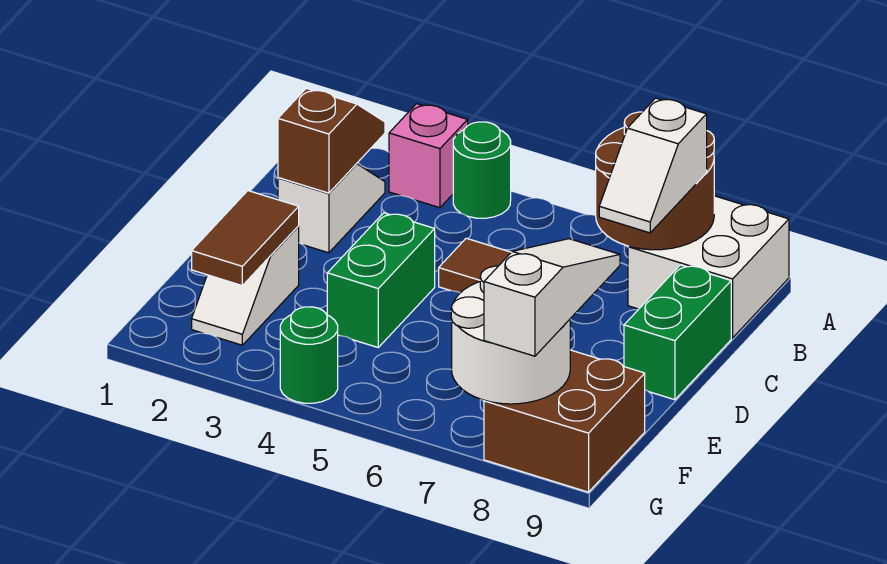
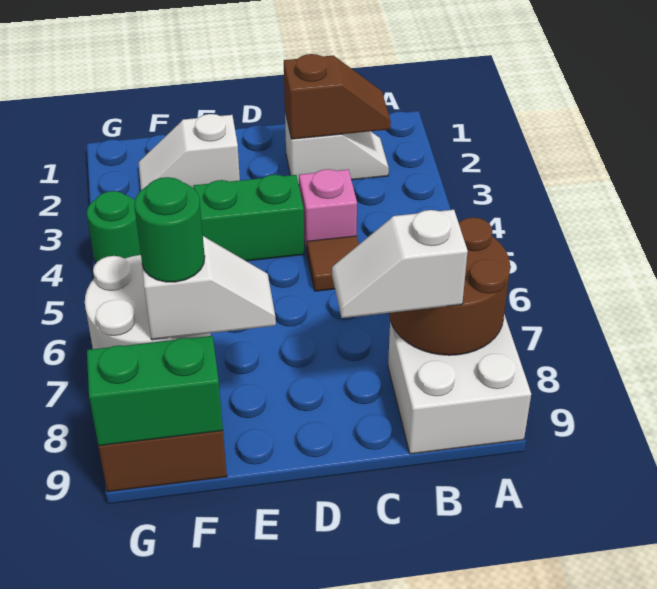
pink brick A3 level 1 -> pink brick C4 level 1
green round brick A4 level 1 -> green round brick F8 level 4
green brick C9:D9 level 1 -> green brick F9:G9 level 2
brown tile E2:F2 level 2 -> none
white slope E8:G8 level 3 top G -> white slope E8:F8 level 3 top F

